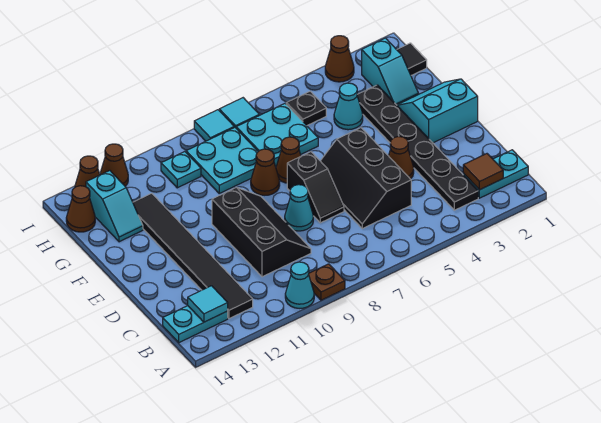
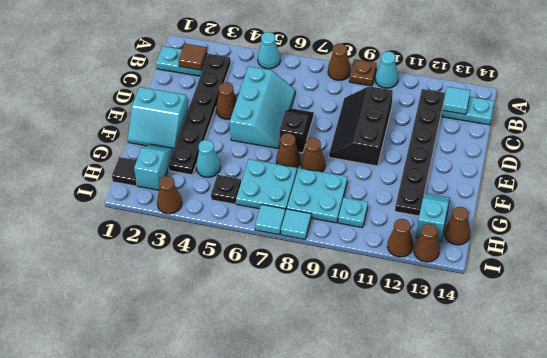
none -> brown cone A8 level 1
black tile B12:G12 level 1 -> black plate B12:G12 level 1
black slope C5:E6 level 1 top 5 -> cyan slope C5:E6 level 1 top 5
cyan cone D8 level 1 -> cyan cone A5 level 1

